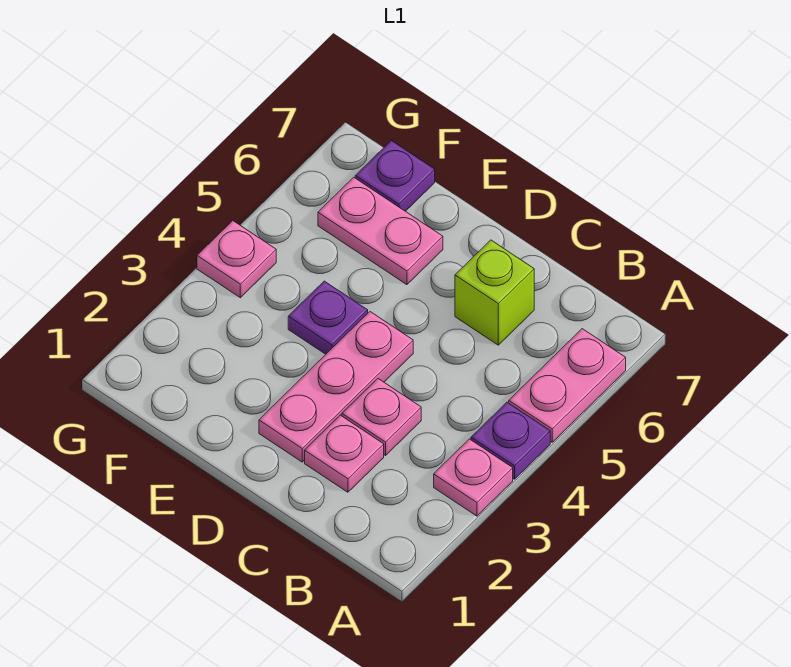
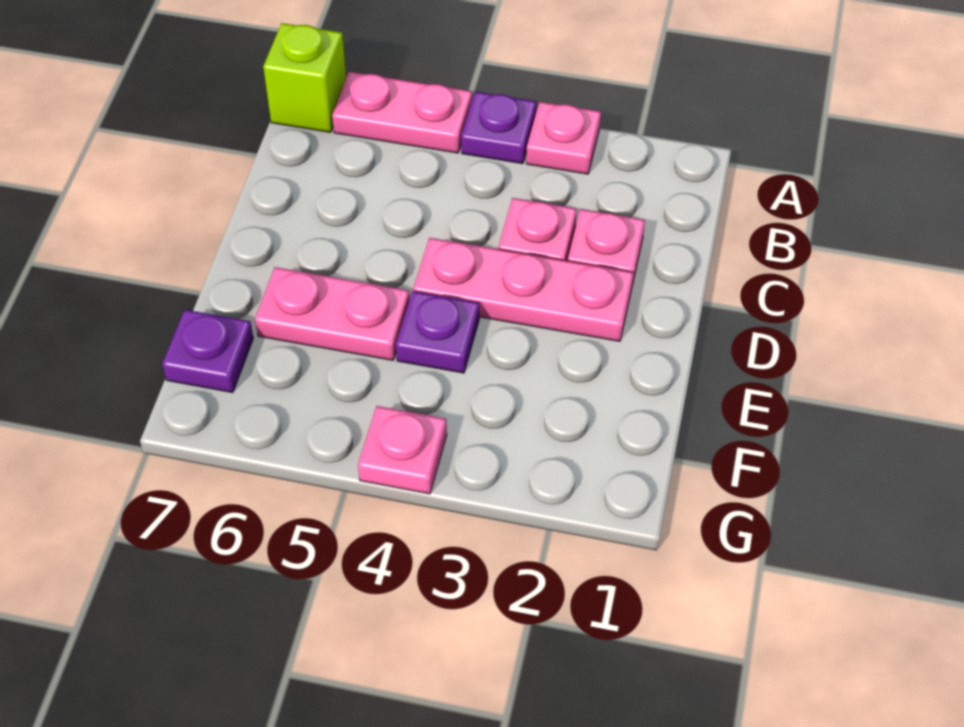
lime brick C6 level 1 -> lime brick A7 level 1
pink plate E6:F6 level 1 -> pink plate E5:E6 level 1

